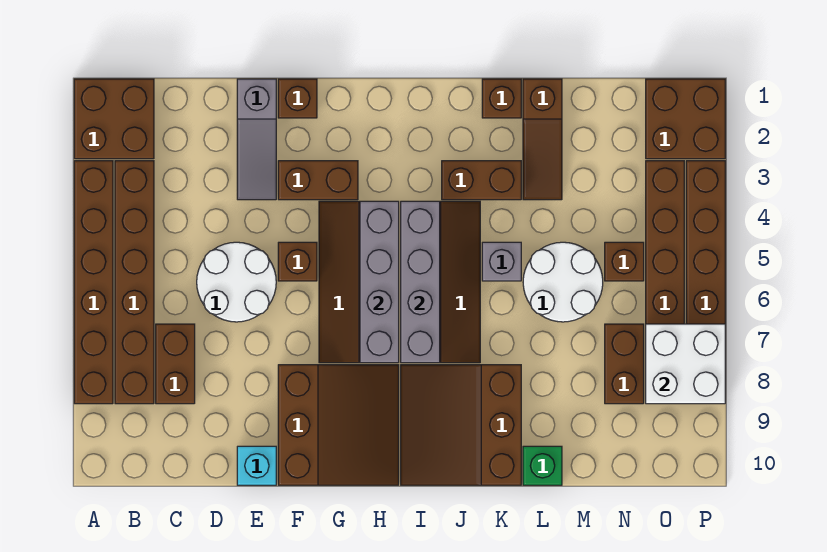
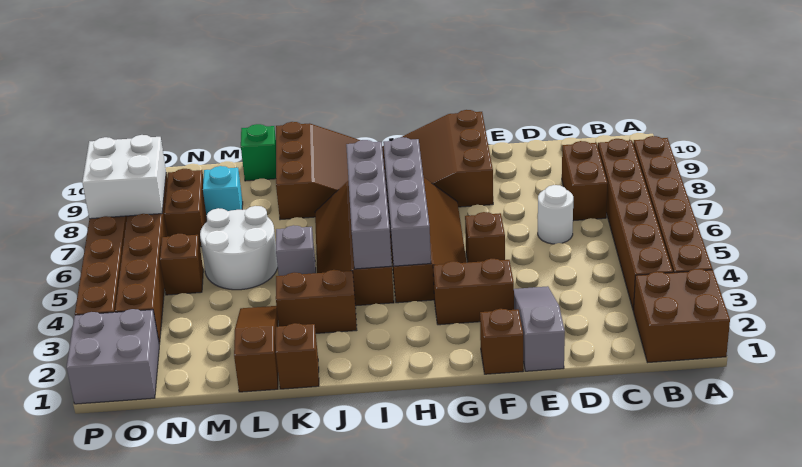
white round brick D5:E6 level 1 -> white round brick D6 level 1
cyan brick E10 level 1 -> cyan brick M8 level 1
brown brick O1:P2 level 1 -> grey brick O1:P2 level 1

